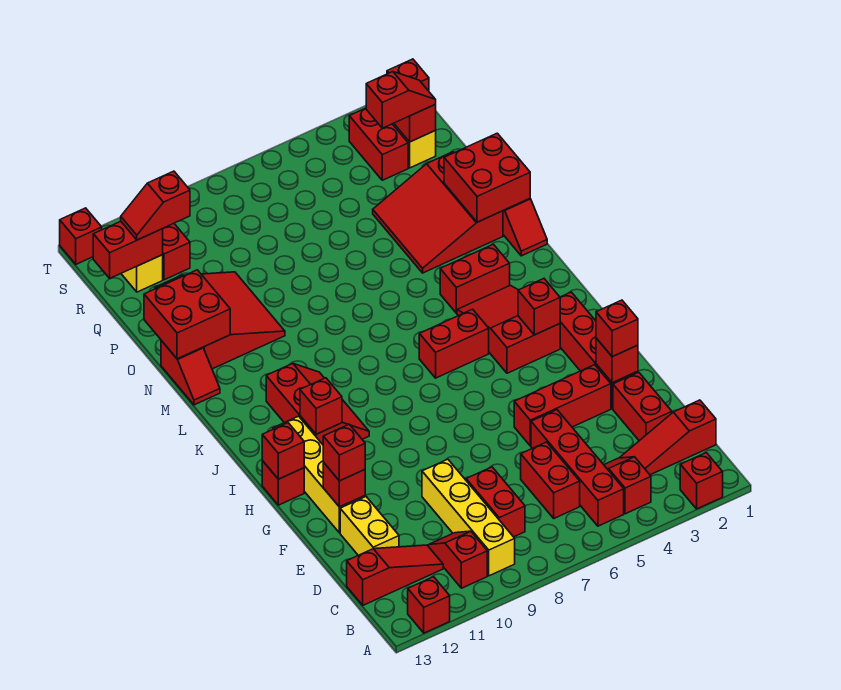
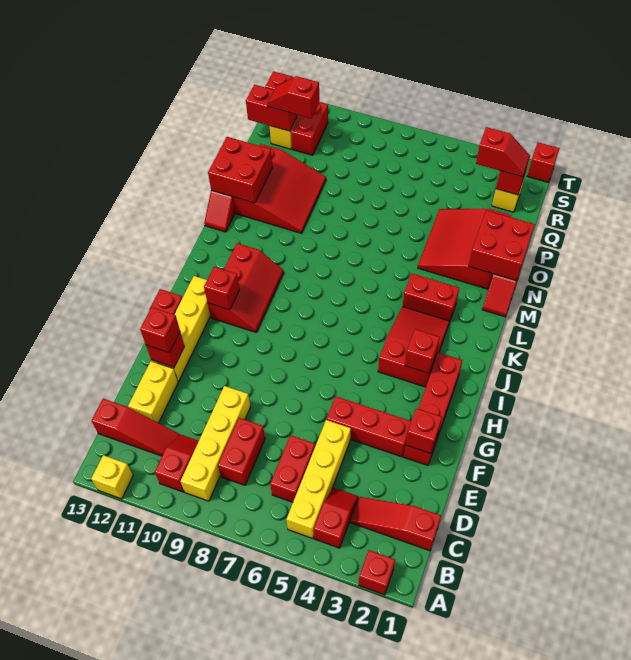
red brick A12 level 1 -> yellow brick A12 level 1
red brick B5:E5 level 1 -> yellow brick B5:E5 level 1
red brick D2:E2 level 1 -> none
red brick F2 level 3 -> none
red brick H13 level 2 -> none
red brick J5:J6 level 1 -> none
red brick R3:S3 level 1 -> none

